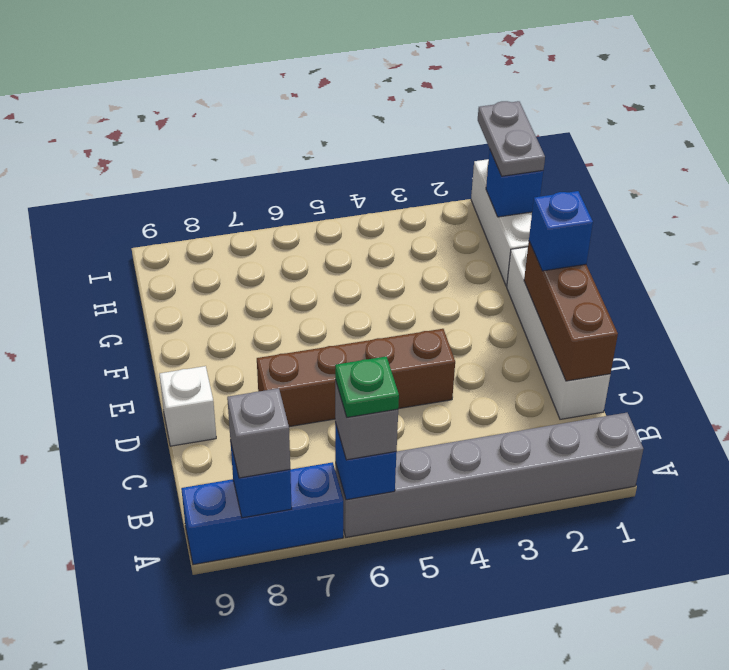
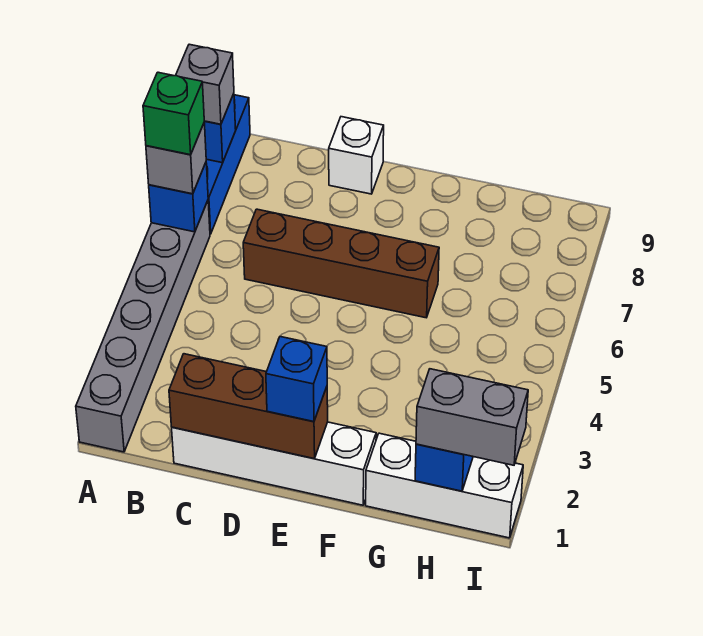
green plate A6 level 4 -> green brick A6 level 4
brown brick D4:D7 level 1 -> brown brick C6:F6 level 1
grey plate H1:I1 level 3 -> grey brick H1:I1 level 3

